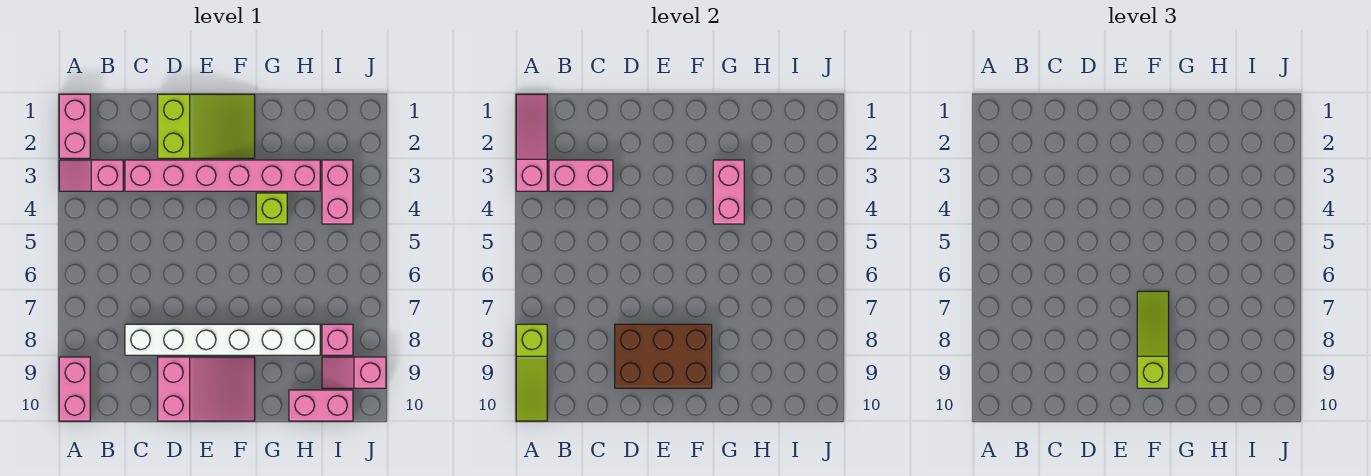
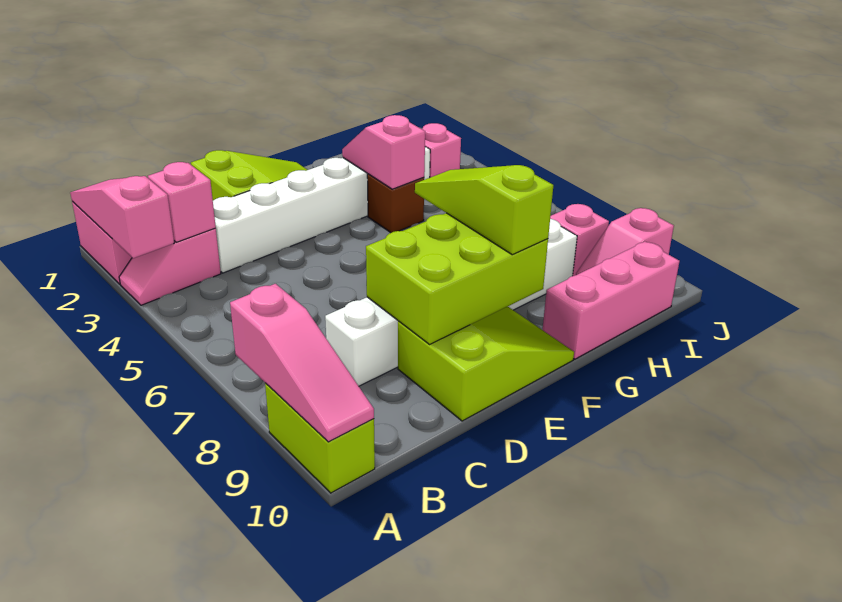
lime slope A8:A10 level 2 top 8 -> pink slope A8:A10 level 2 top 8
pink brick A9:A10 level 1 -> lime brick A9:A10 level 1
pink brick B3:C3 level 2 -> pink brick B3 level 2
pink brick C3:H3 level 1 -> white brick C3:H3 level 1
brown brick D8:F9 level 2 -> lime brick D8:F9 level 2
pink slope D9:F10 level 1 top D -> lime slope D9:F10 level 1 top D
pink brick G3:G4 level 2 -> pink slope G3:G4 level 2 top 4
lime brick G4 level 1 -> brown brick G4 level 1
pink brick H10:I10 level 1 -> pink brick G10:I10 level 1
pink brick I3:I4 level 1 -> pink brick I3 level 1

